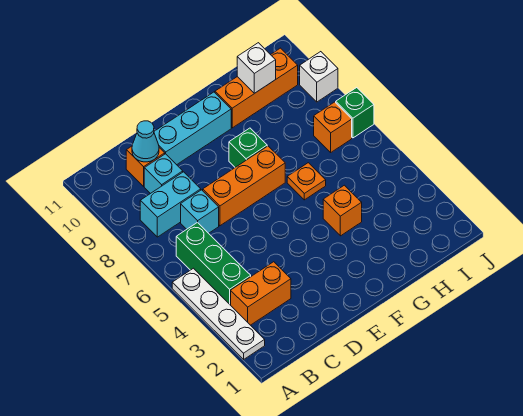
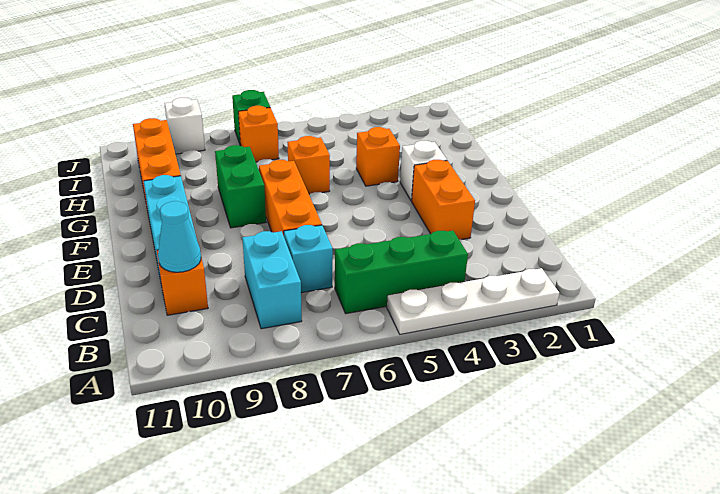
orange brick B3:C3 level 1 -> orange brick D3:E3 level 1
cyan brick C9 level 1 -> none
green brick F8 level 1 -> green brick F8:G8 level 1
orange plate G6 level 1 -> orange brick G6 level 1
white brick H10 level 2 -> white brick F3 level 1

